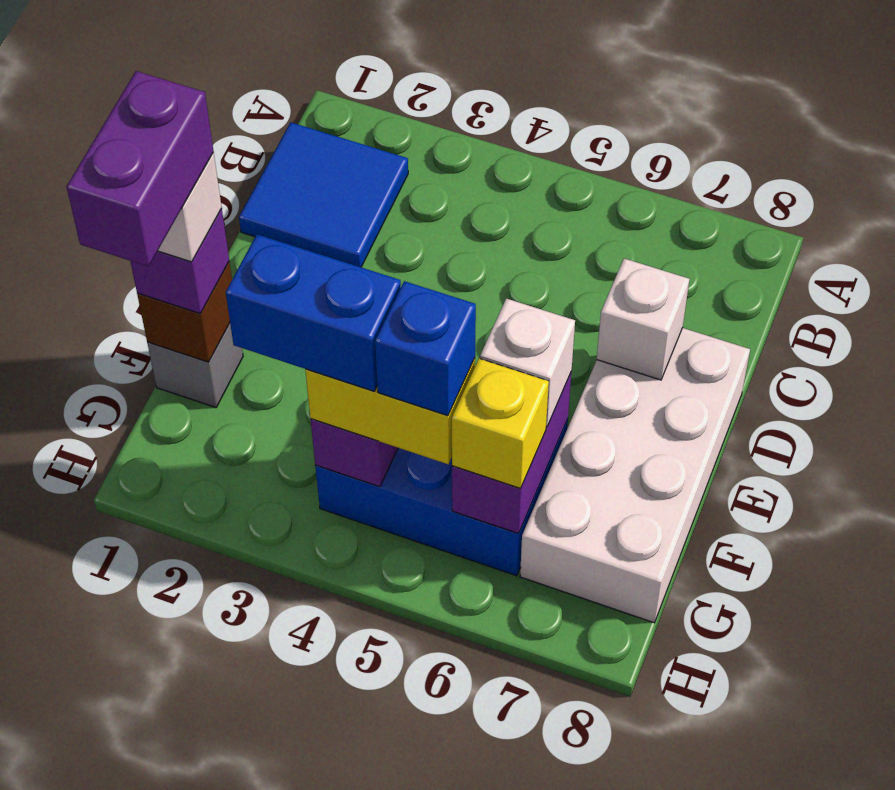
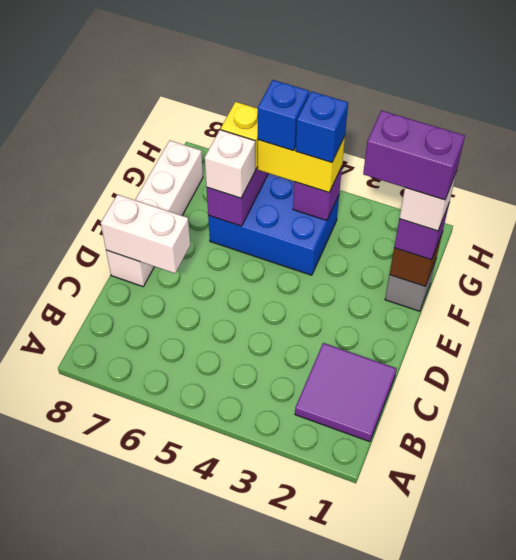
blue tile B1:C2 level 1 -> purple tile B1:C2 level 1
white brick D7:G8 level 1 -> white brick D8:G8 level 1
white brick D7 level 2 -> white brick D7:D8 level 2
purple brick F1:G1 level 5 -> purple brick F1:F2 level 5
blue brick G3:G4 level 4 -> blue brick G4 level 4

